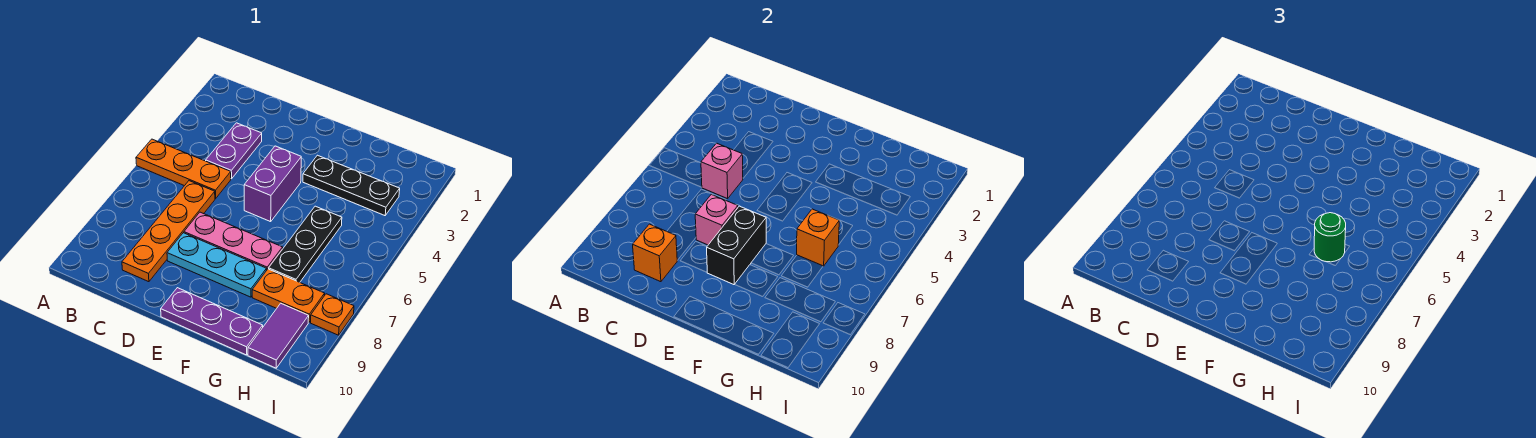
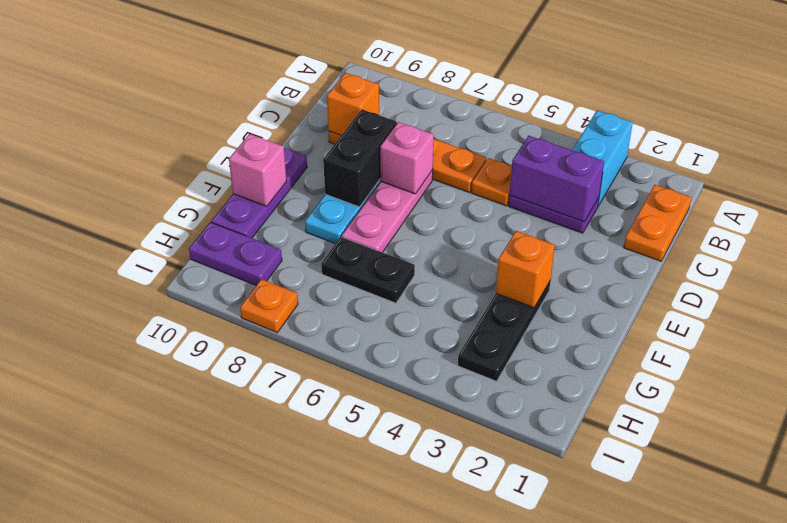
none -> cyan brick A3:B3 level 1
orange plate A5:C5 level 1 -> orange plate C5 level 1
pink brick C5 level 2 -> pink brick F10 level 2
purple brick E4:E5 level 1 -> purple brick C3:C4 level 2
black brick E7:E8 level 2 -> black brick D8:E8 level 2
black plate G5:G7 level 1 -> black plate G6:G7 level 1
orange brick G6 level 2 -> orange brick F3 level 2
green round brick G6 level 3 -> none
orange plate G8:H8 level 1 -> orange plate B1:C1 level 1
purple tile H9:H10 level 1 -> purple plate H9:H10 level 1

